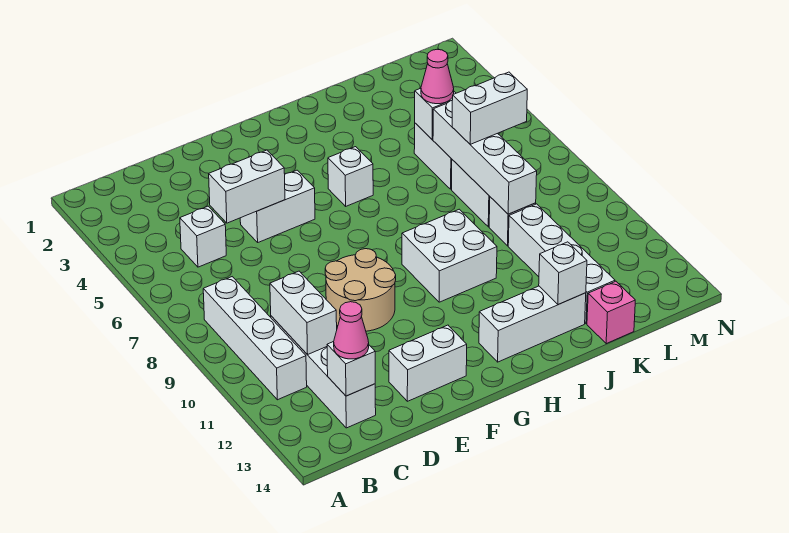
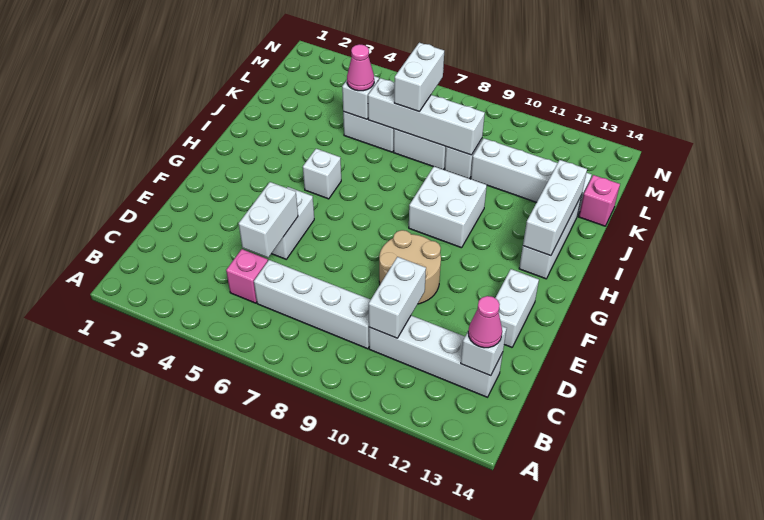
white brick B8:B11 level 1 -> white brick C6:C9 level 1
white brick C5 level 1 -> pink brick C5 level 1
white brick C10:C11 level 2 -> white brick C10:D10 level 2
white brick J13 level 2 -> white brick H13:J13 level 2

